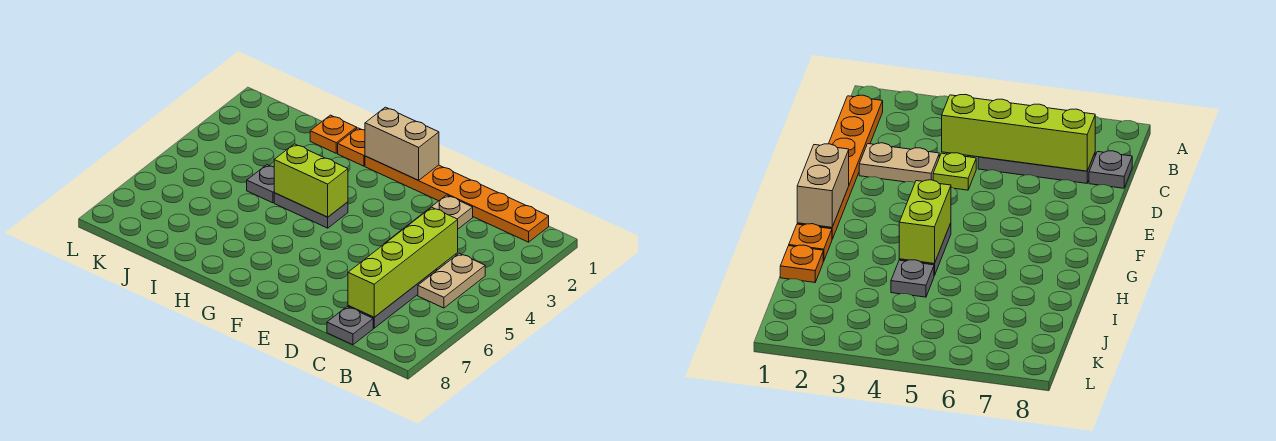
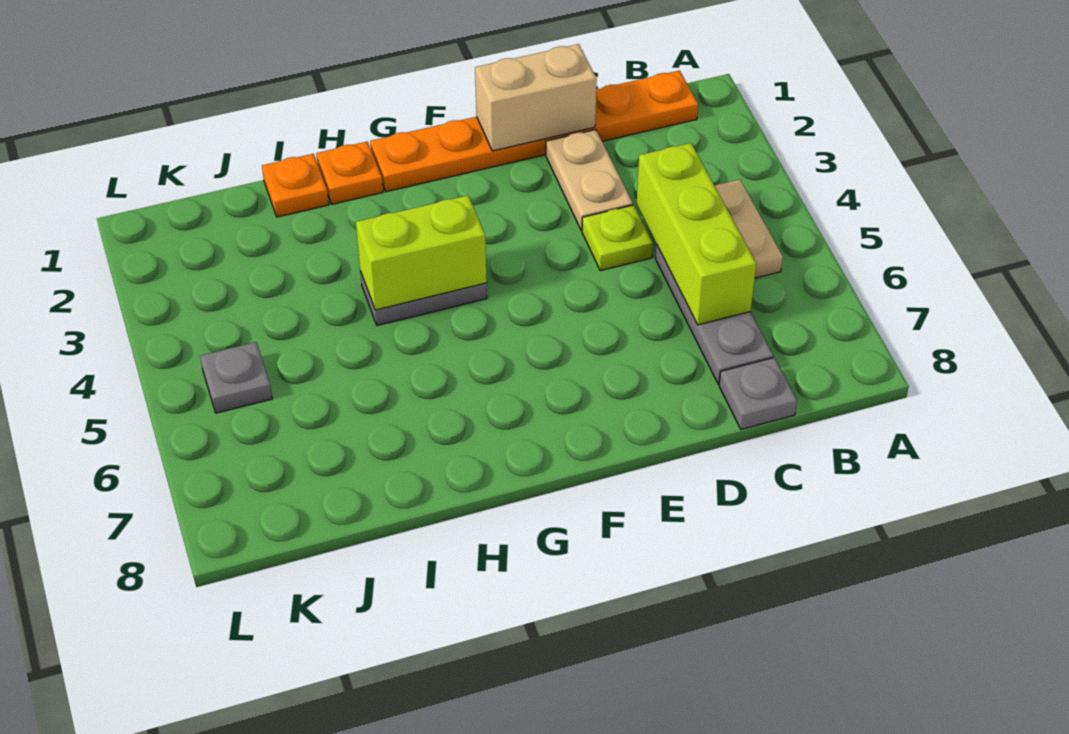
lime brick C4:C7 level 2 -> lime brick C4:C6 level 2
tan brick F1:G1 level 2 -> tan brick D1:E1 level 2
grey plate I4 level 1 -> grey plate K5 level 1

